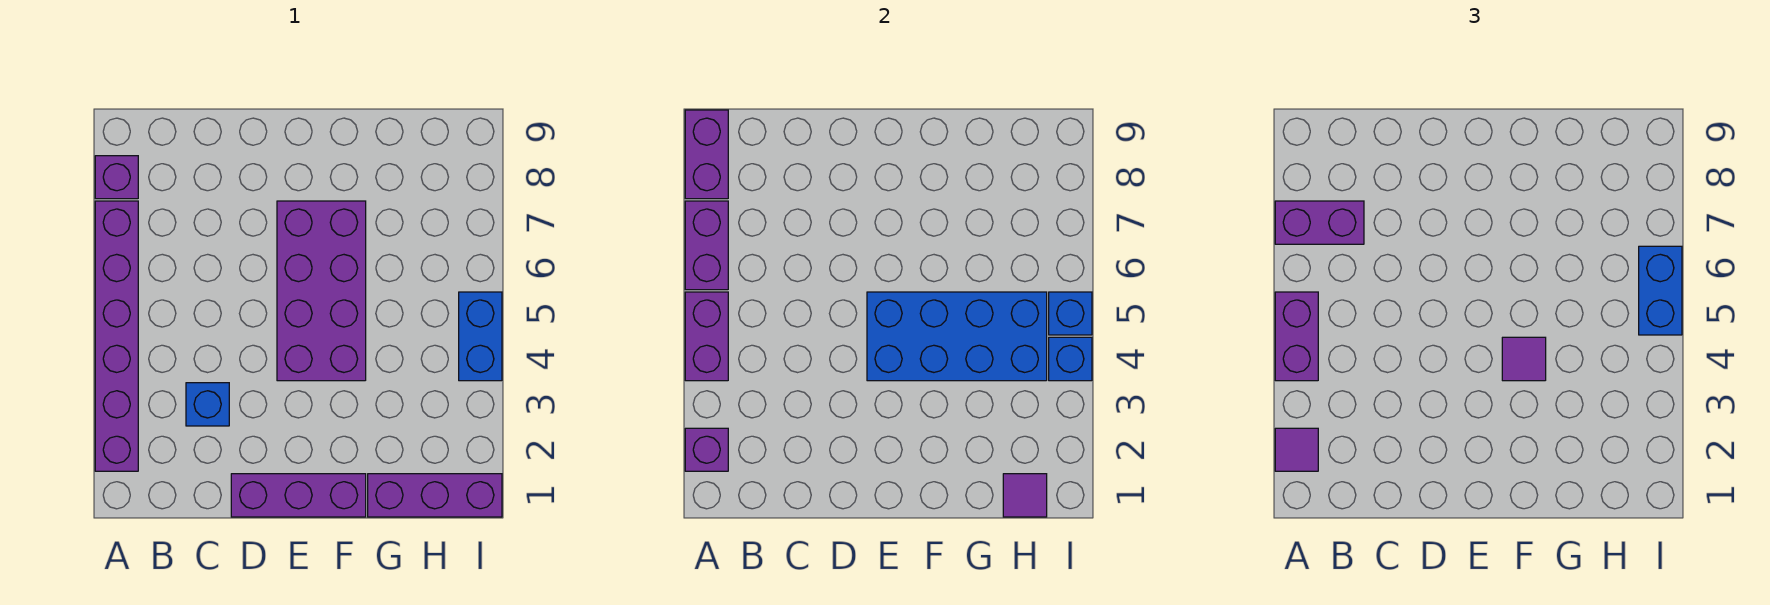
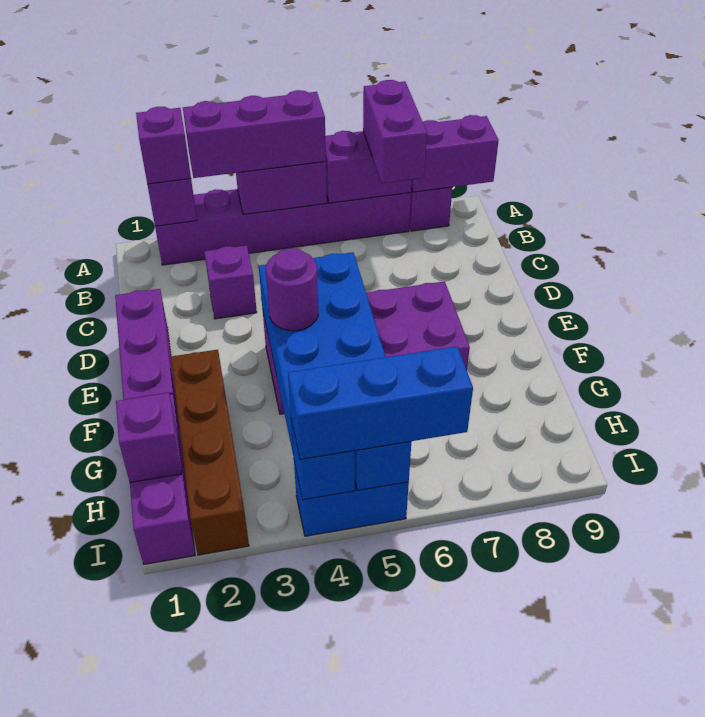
purple tile A2 level 3 -> purple brick A2 level 3
purple brick A4:A5 level 3 -> purple brick A3:A5 level 3
blue brick C3 level 1 -> purple brick C3 level 1
none -> brown brick F2:I2 level 1
purple tile F4 level 3 -> purple round brick F4 level 3
purple tile H1 level 2 -> purple brick H1 level 2
blue brick I5:I6 level 3 -> blue brick I4:I6 level 3

